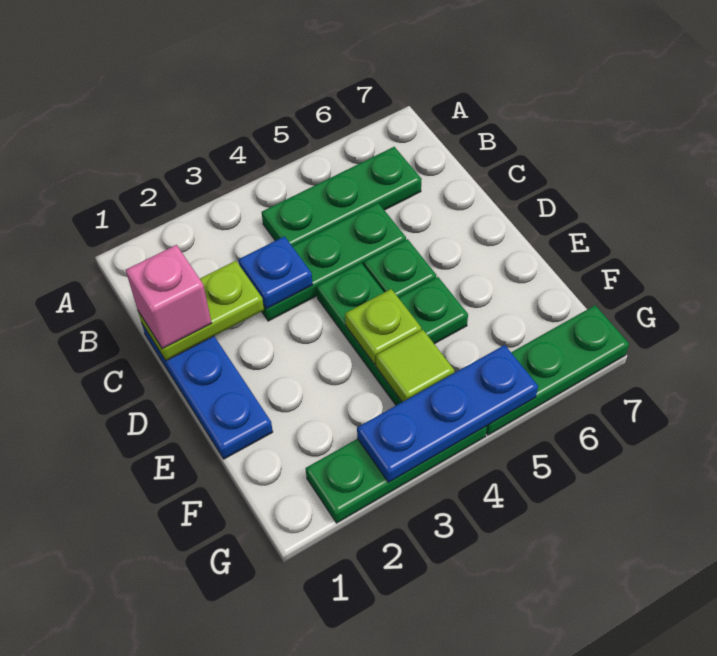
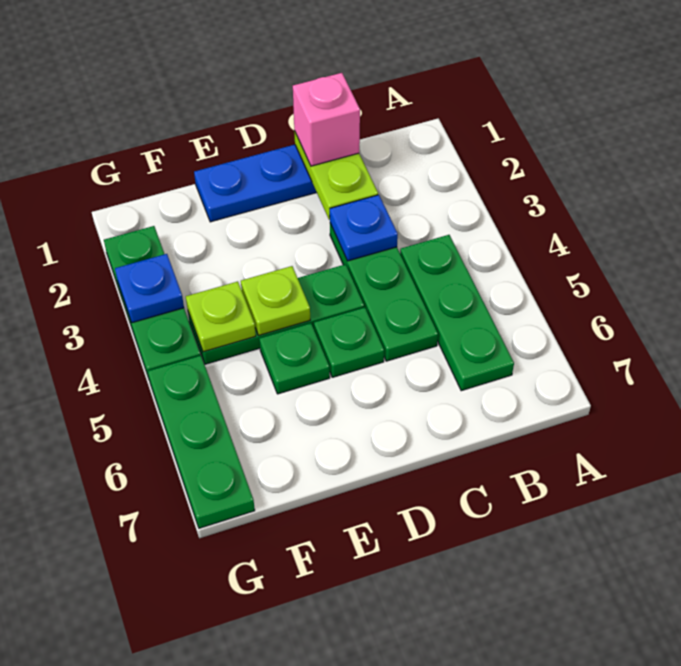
lime tile F4 level 2 -> lime plate F4 level 2
blue plate G3:G5 level 2 -> blue plate G3 level 2

